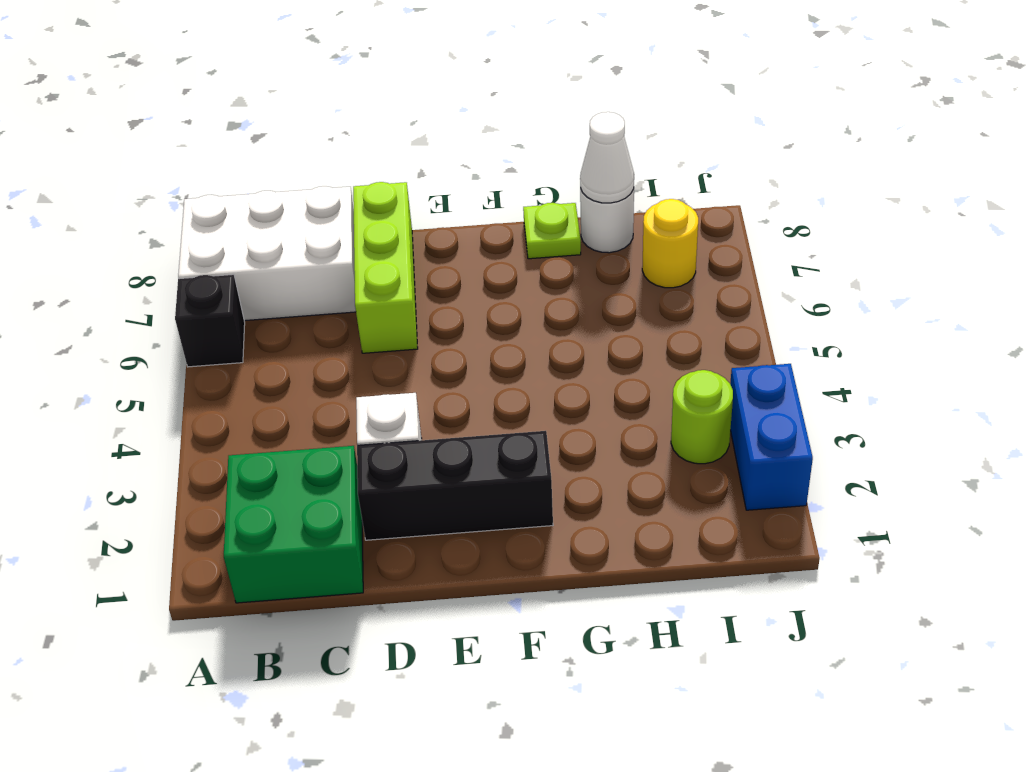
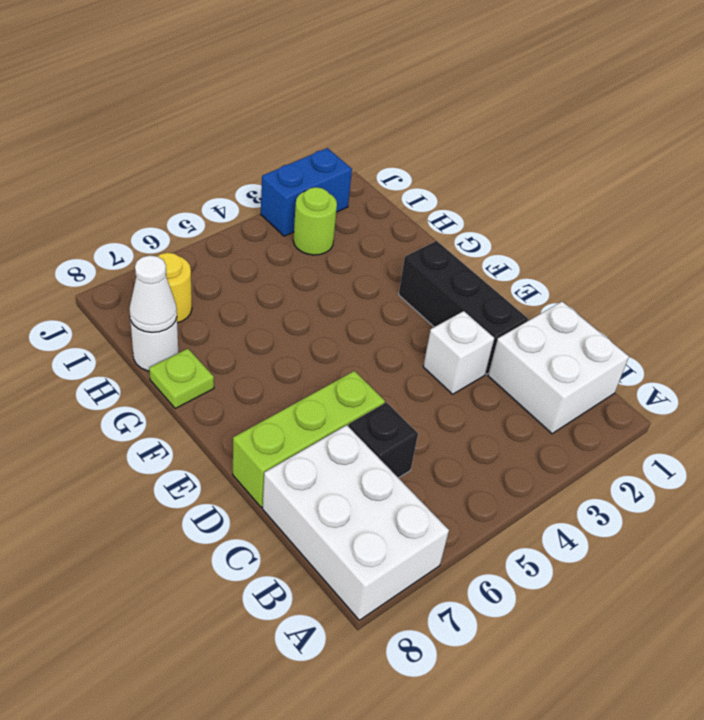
black brick A6 level 1 -> black brick C6 level 1
green brick B1:C2 level 1 -> white brick B1:C2 level 1

